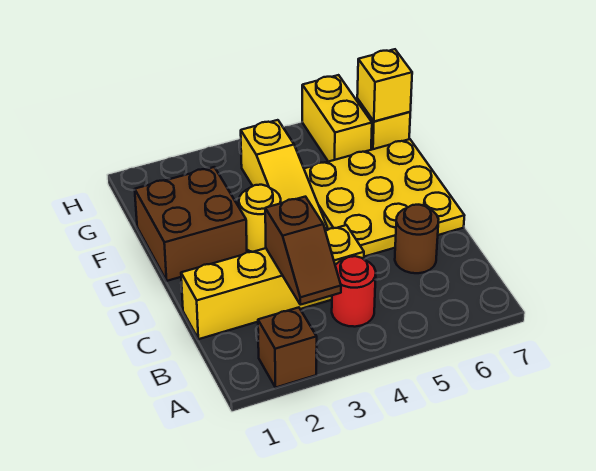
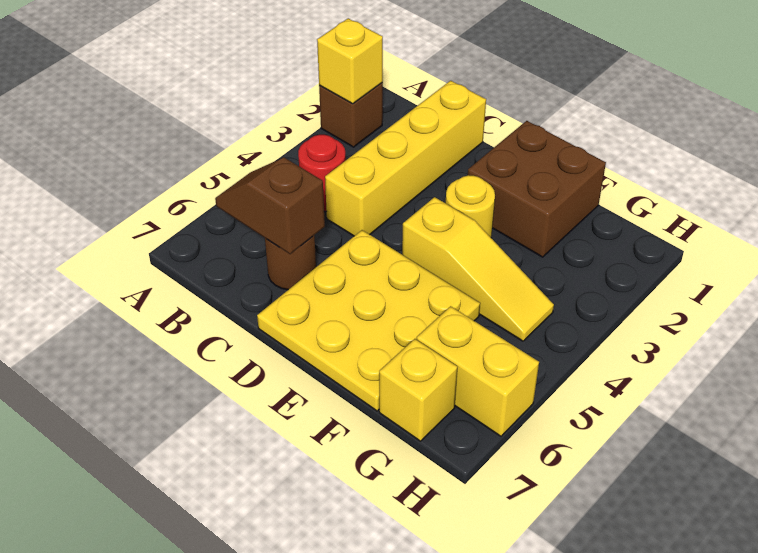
brown slope B3:C3 level 2 top C -> brown slope B6:C6 level 2 top C
yellow slope E4:G4 level 1 top G -> yellow slope E4:G4 level 1 top E
yellow brick G7 level 2 -> yellow brick A2 level 2

